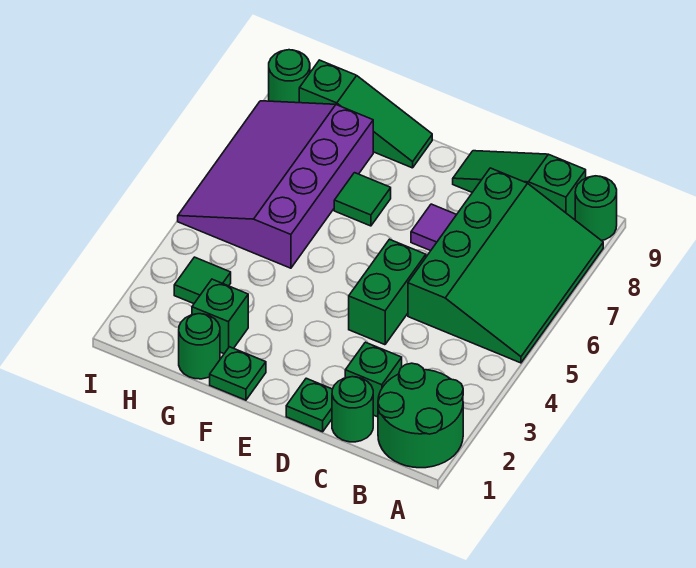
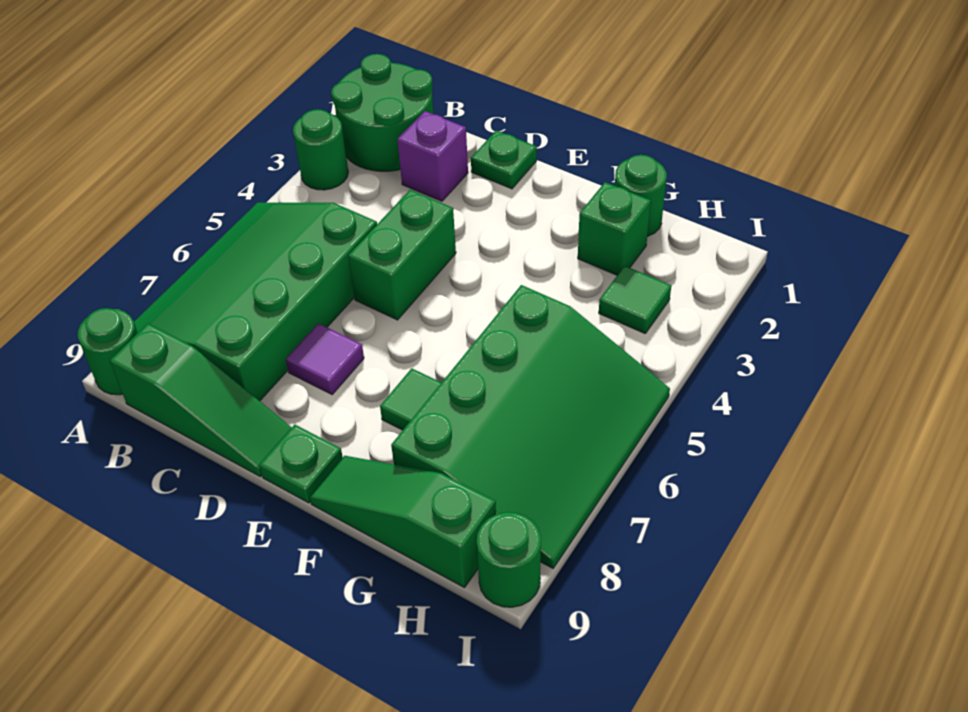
green round brick C1 level 1 -> green round brick A3 level 1
green brick C2 level 1 -> purple brick C2 level 1
green plate F1 level 1 -> green plate E9 level 1
purple slope G5:I8 level 1 top G -> green slope G5:I8 level 1 top G

